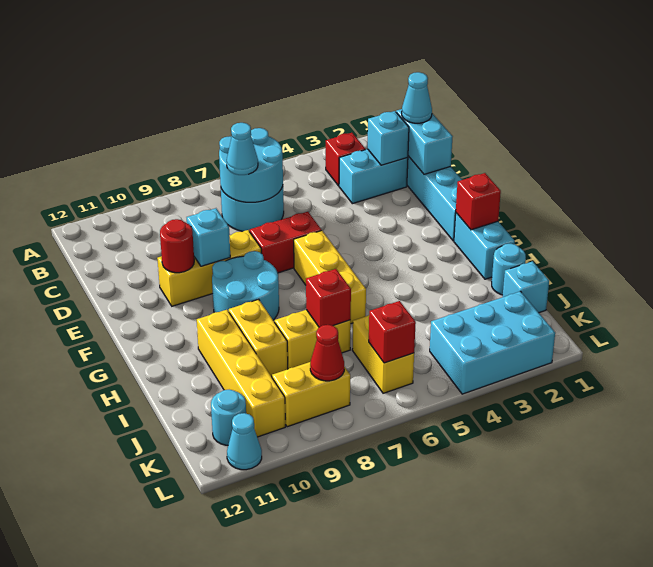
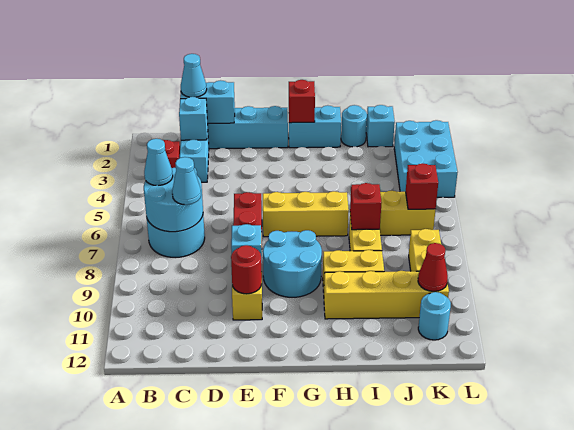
red cone K8 level 2 -> red cone K10 level 2
cyan cone L11 level 1 -> cyan cone B6 level 3

